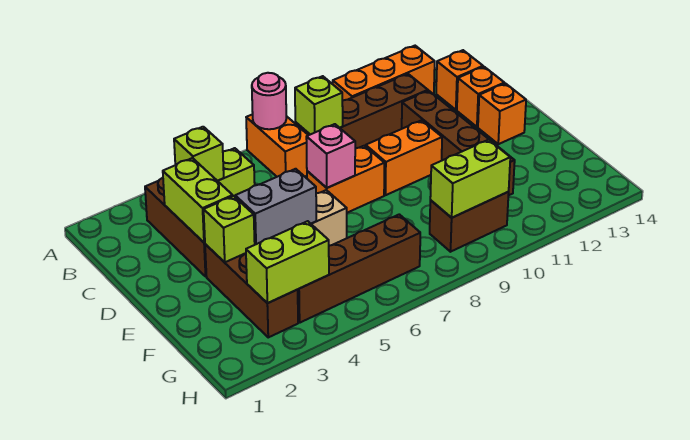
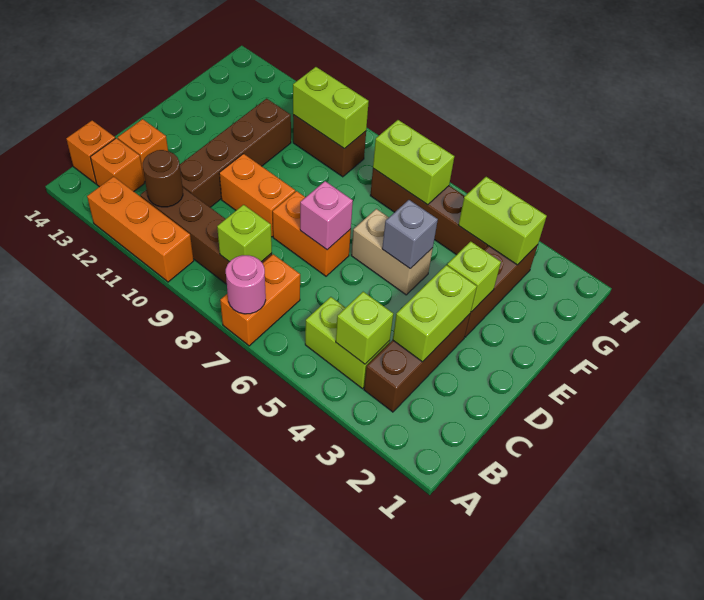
none -> brown round brick B11 level 2
orange brick D13 level 1 -> orange brick B14 level 1
grey brick E4:E5 level 2 -> grey brick E5 level 2
none -> lime brick G6:G7 level 2

